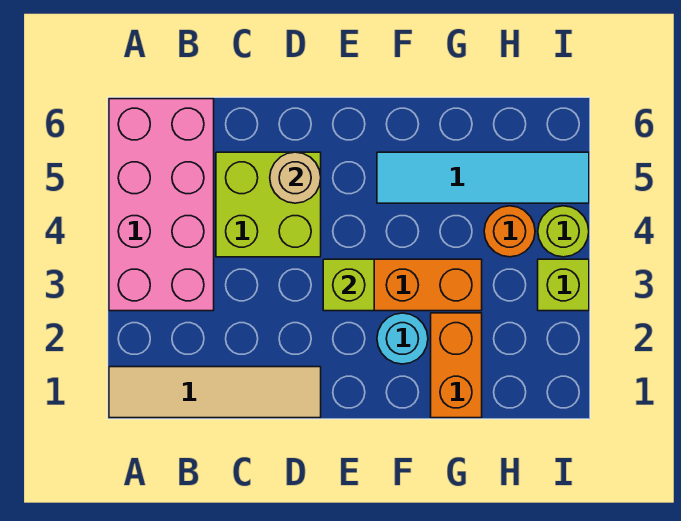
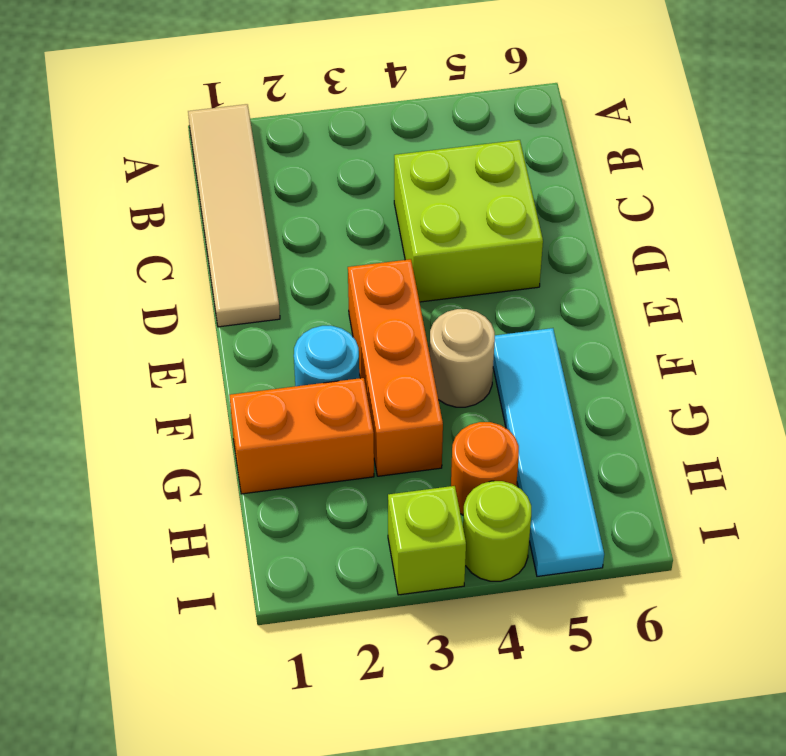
pink brick A3:B6 level 1 -> none
tan round brick D5 level 2 -> tan round brick F4 level 1
lime brick E3 level 2 -> none

